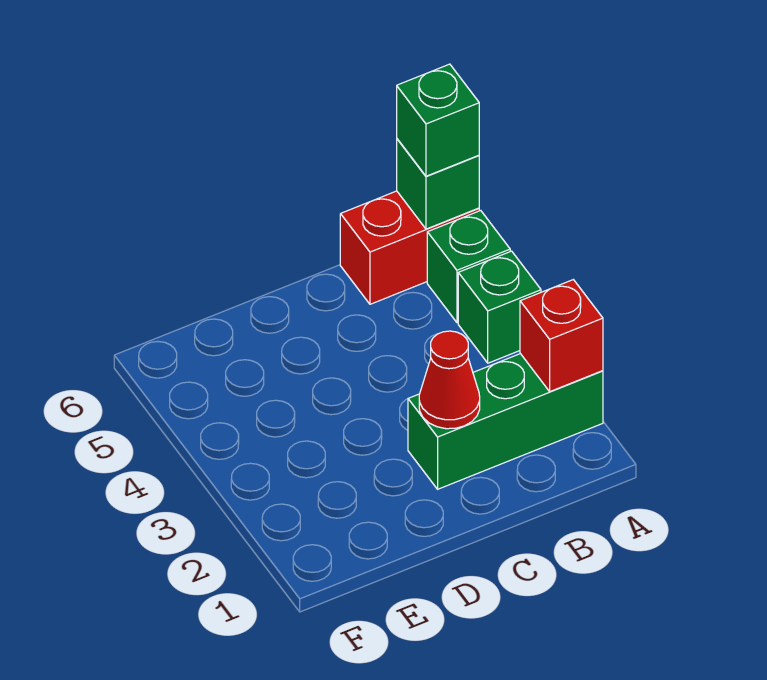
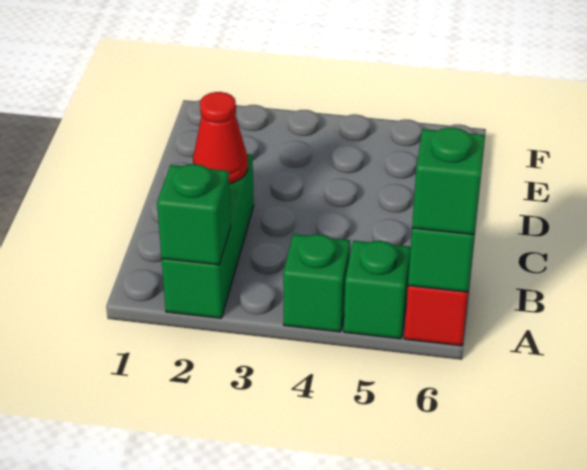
red brick A2 level 2 -> green brick A2 level 2

